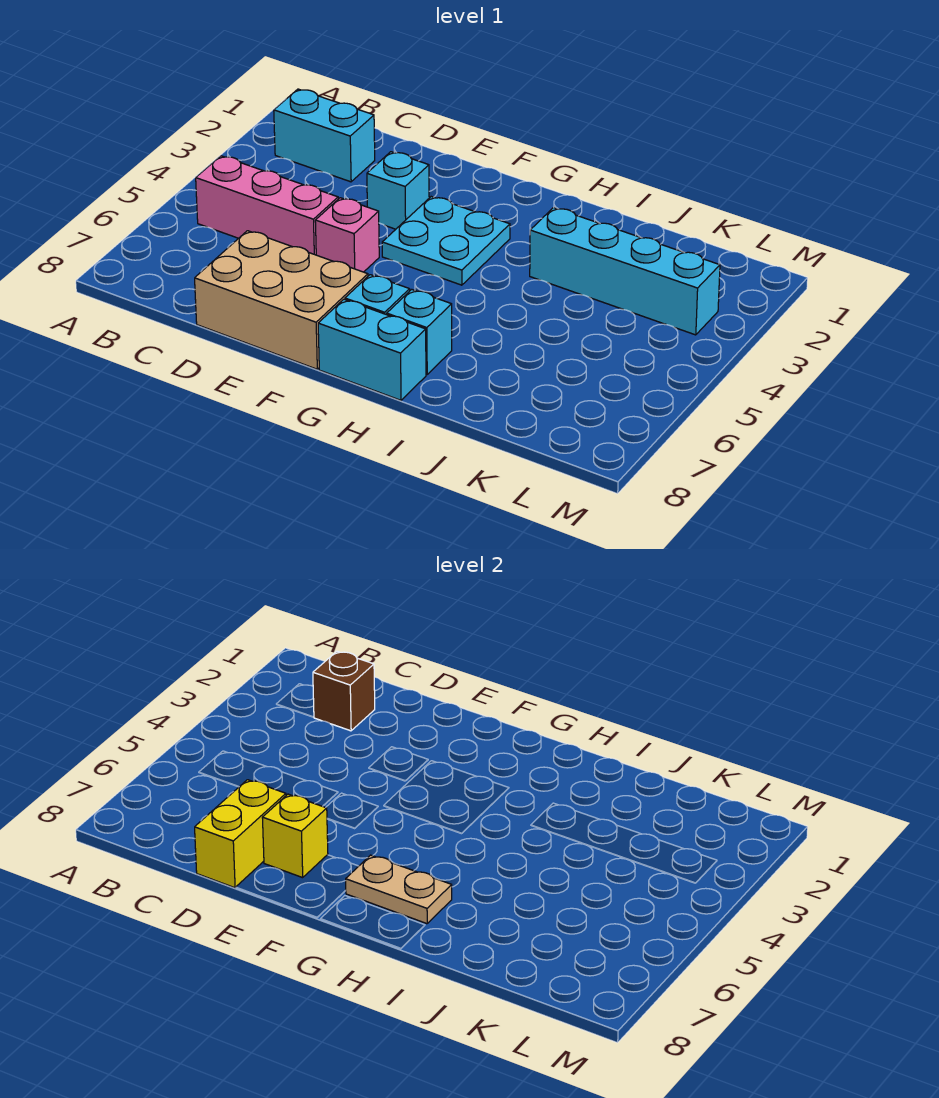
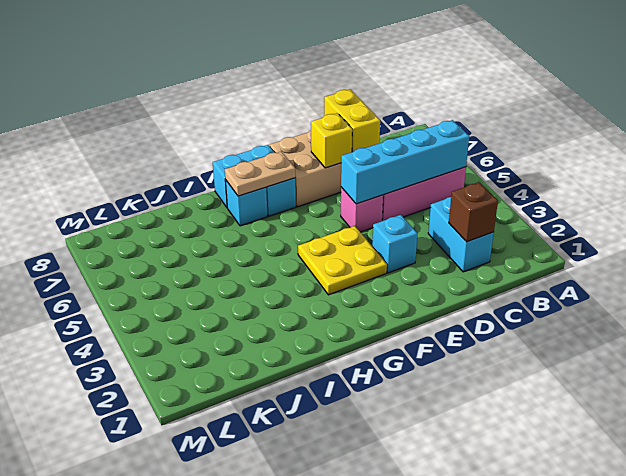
cyan brick B2:C2 level 1 -> cyan brick C2:C3 level 1
cyan plate F3:G4 level 1 -> yellow plate F3:G4 level 1
cyan brick I3:L3 level 1 -> cyan brick B5:E5 level 2

